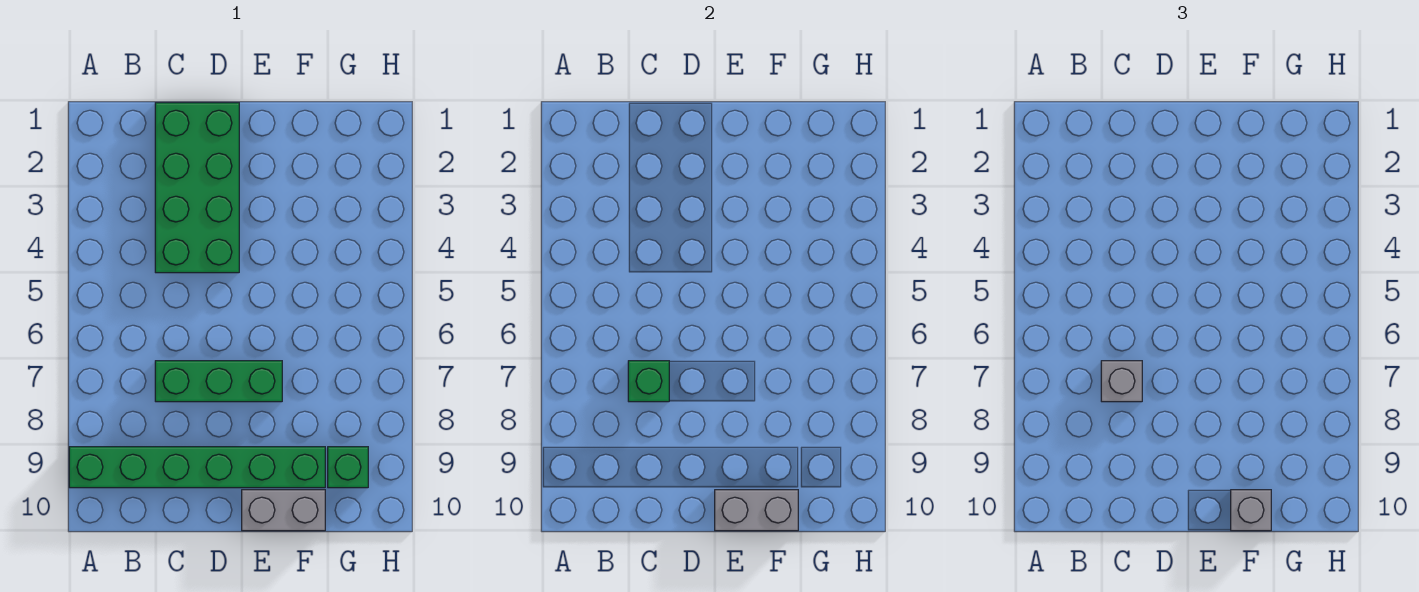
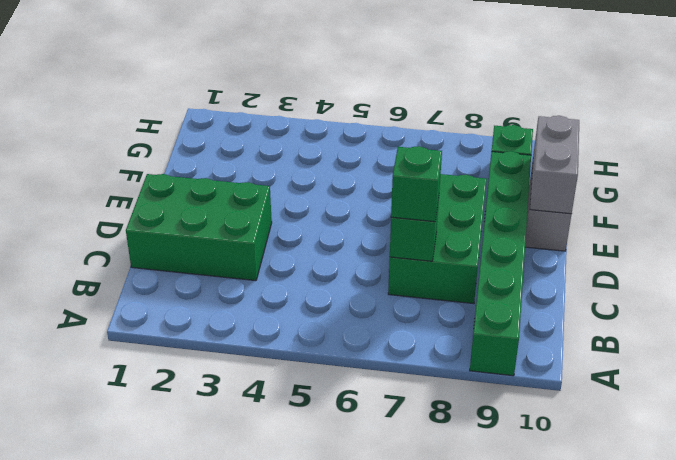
green brick C1:D4 level 1 -> green brick C1:D3 level 1
green brick C7:E7 level 1 -> green brick C7:E8 level 1
grey brick C7 level 3 -> green brick C7 level 3
grey brick F10 level 3 -> none

